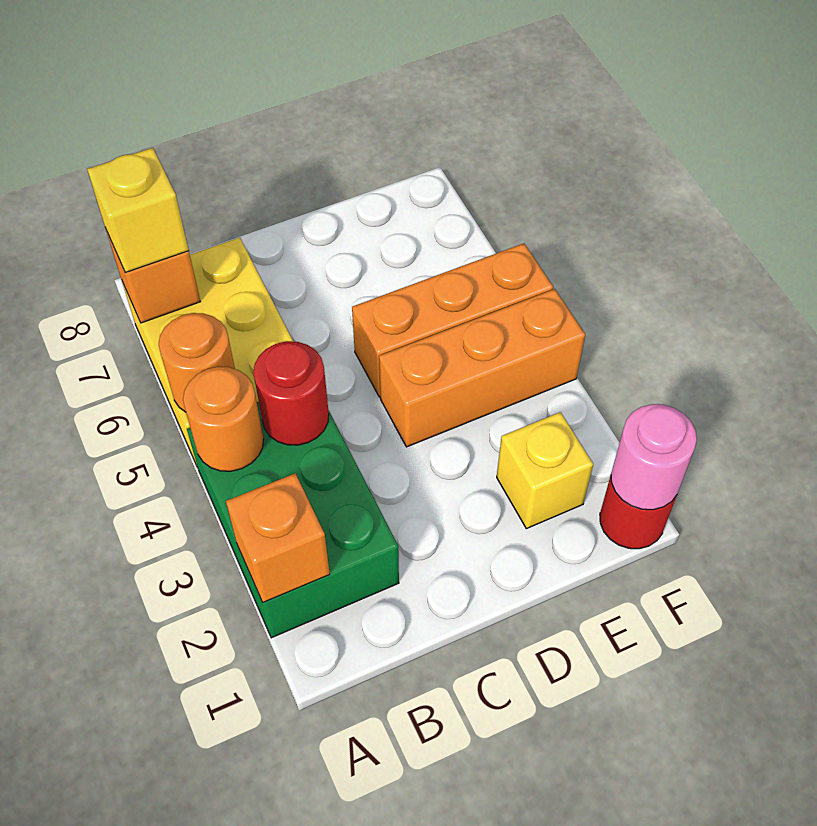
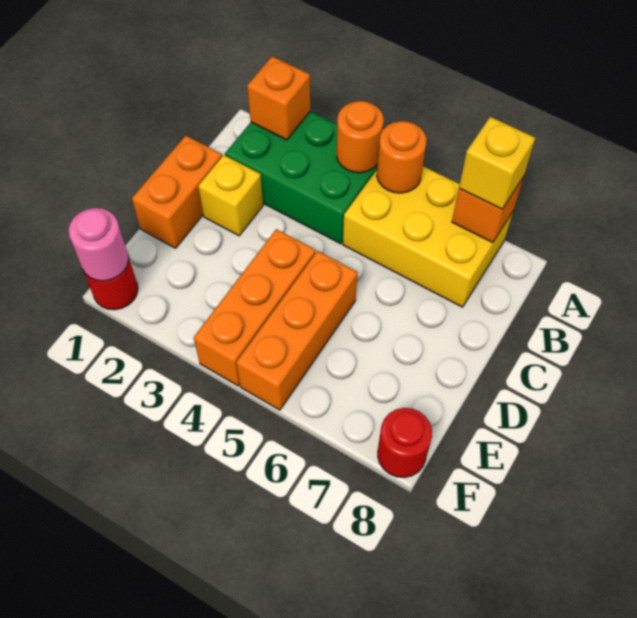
red round brick B4 level 2 -> red round brick F8 level 1
none -> orange brick C1:D1 level 1
yellow brick E2 level 1 -> yellow brick C2 level 1

